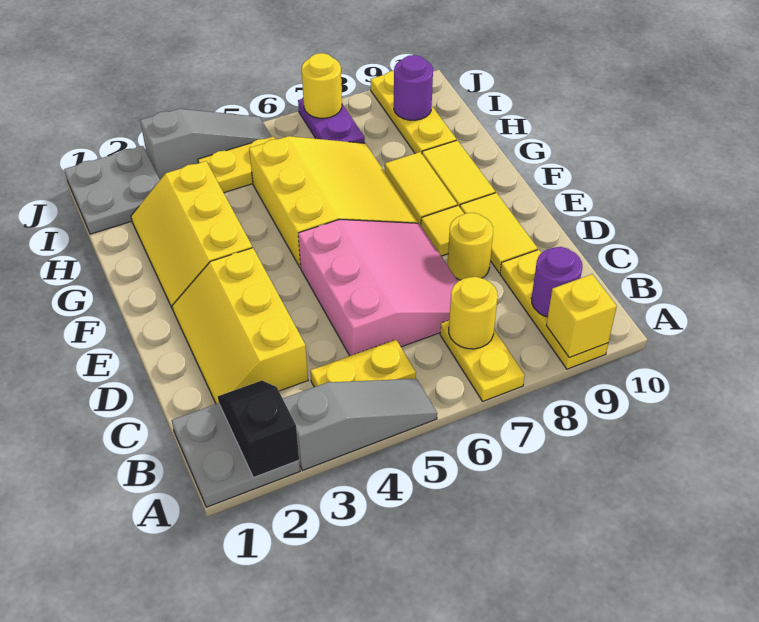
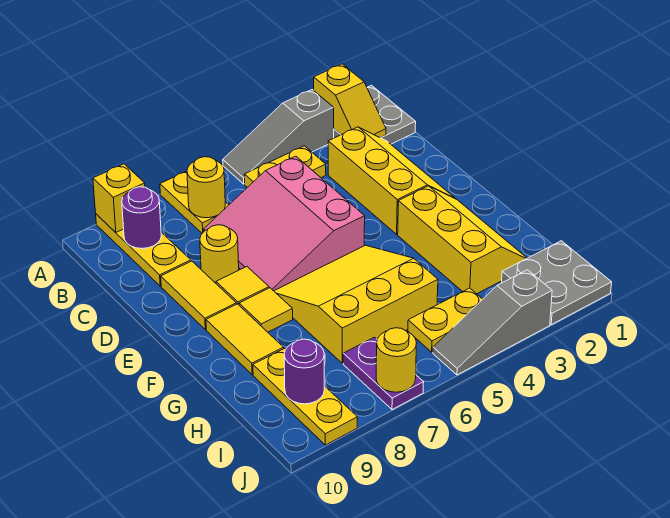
black slope A2:B2 level 2 top A -> yellow slope A2:B2 level 2 top A
yellow slope F5:H7 level 1 top 5 -> yellow slope F5:H7 level 1 top H
yellow tile F8:G8 level 1 -> yellow tile F8 level 1

